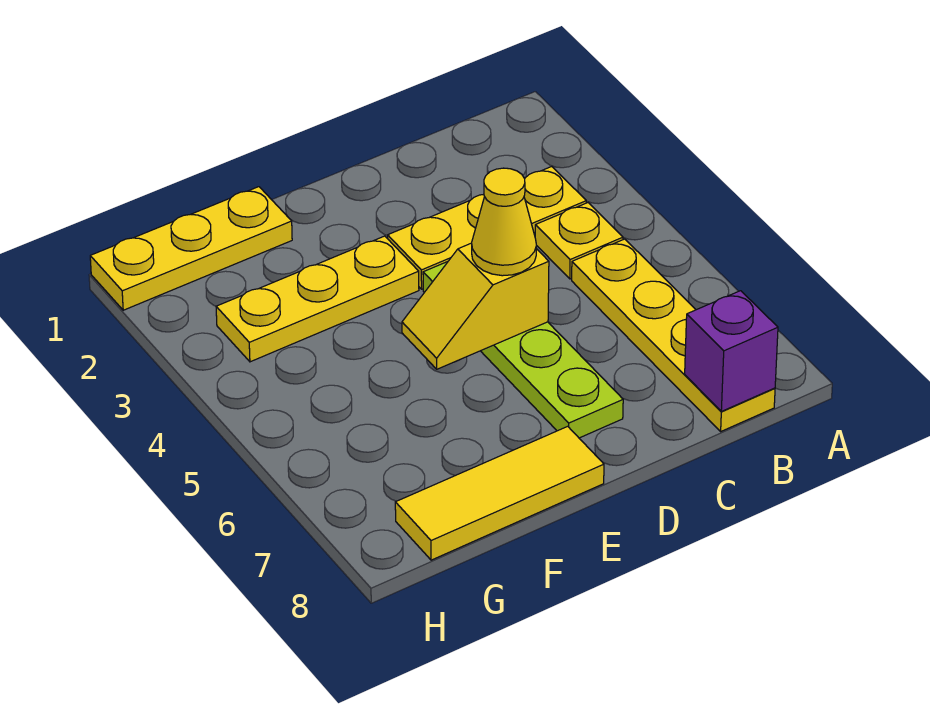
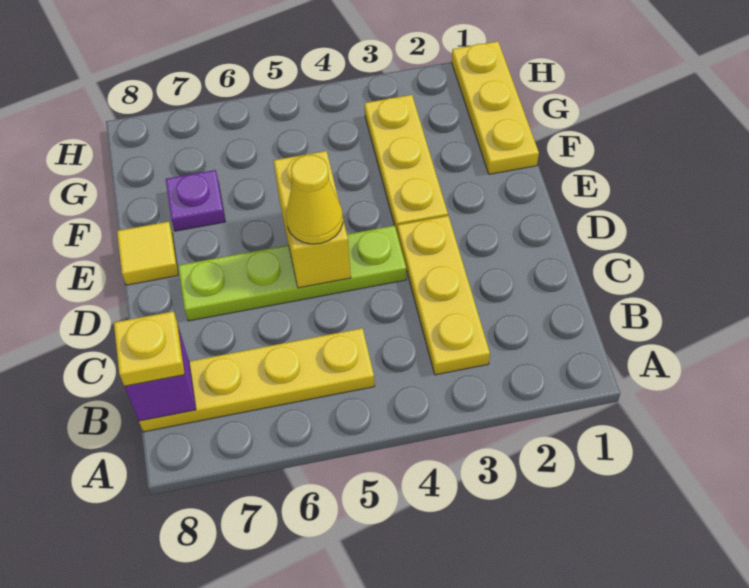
yellow plate B4 level 1 -> yellow plate B8 level 3
yellow slope D5:E5 level 2 top D -> yellow brick D5:E5 level 2
yellow tile E8:G8 level 1 -> yellow tile E8 level 1
none -> purple plate F7 level 1

